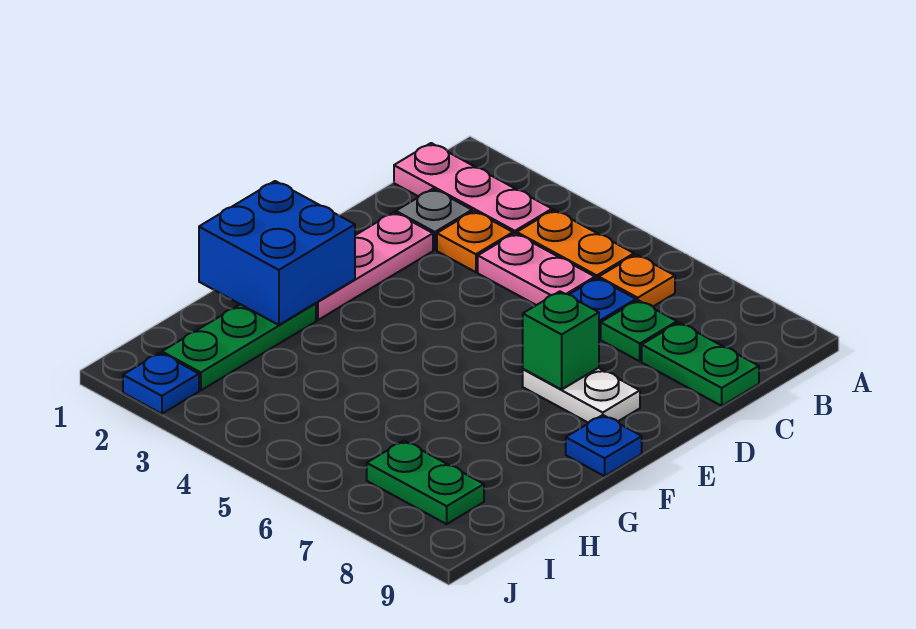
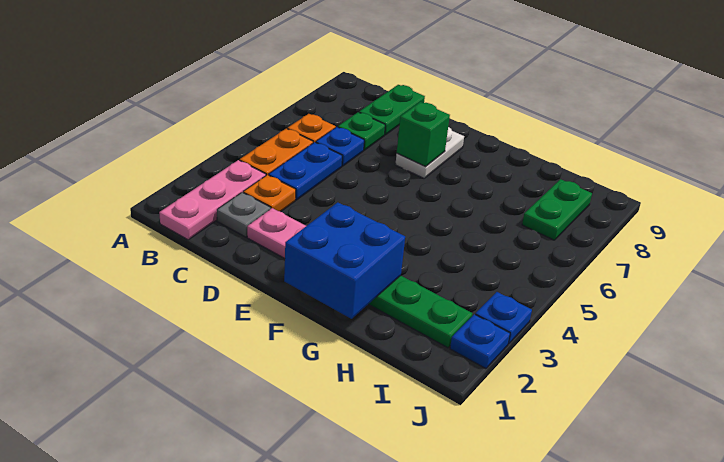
pink plate C4:C5 level 1 -> blue plate C4:C5 level 1
blue plate F9 level 1 -> blue plate J3 level 1

